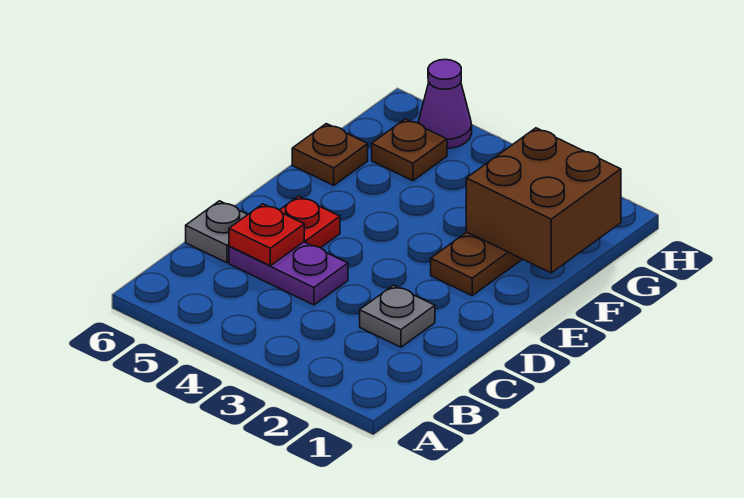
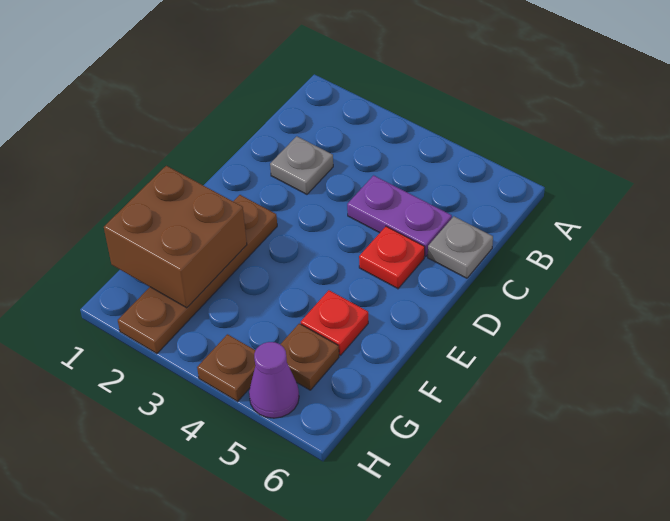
red plate C5 level 2 -> red plate F5 level 1
brown plate F6 level 1 -> brown plate H4 level 1

